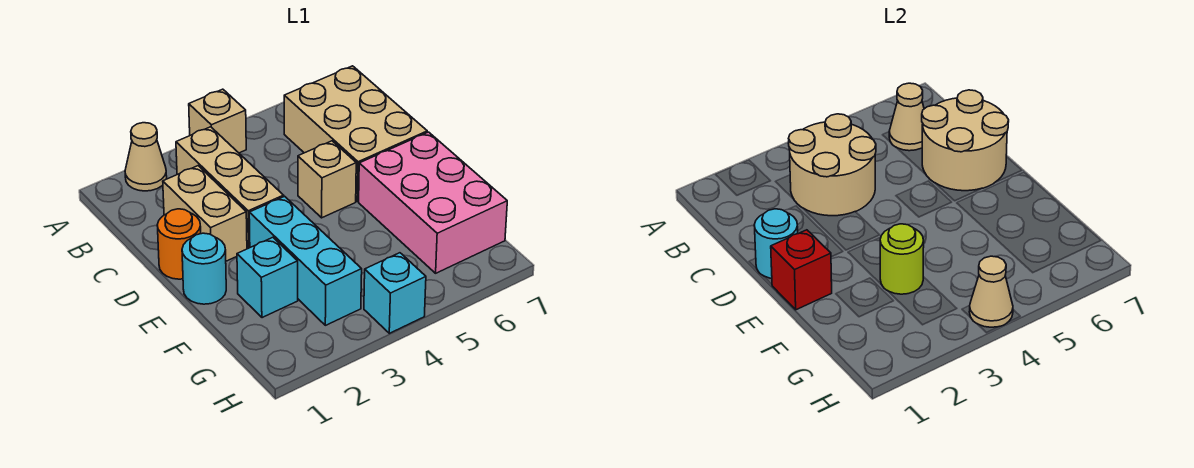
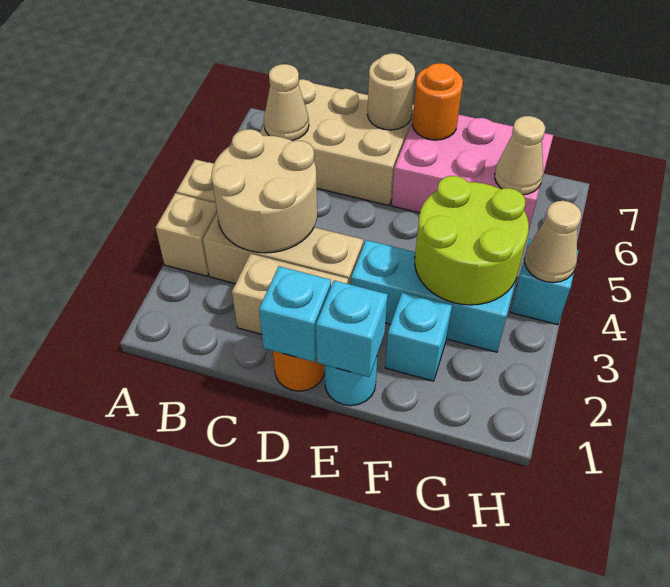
tan cone A2 level 1 -> tan cone G6 level 2
tan round brick C6:D7 level 2 -> tan round brick D7 level 2
cyan round brick D1 level 2 -> cyan brick D1 level 2
tan brick D5 level 1 -> tan brick A3 level 1
red brick E1 level 2 -> cyan brick E1 level 2
none -> orange round brick E7 level 2
lime round brick F3 level 2 -> lime round brick F3:G4 level 2

